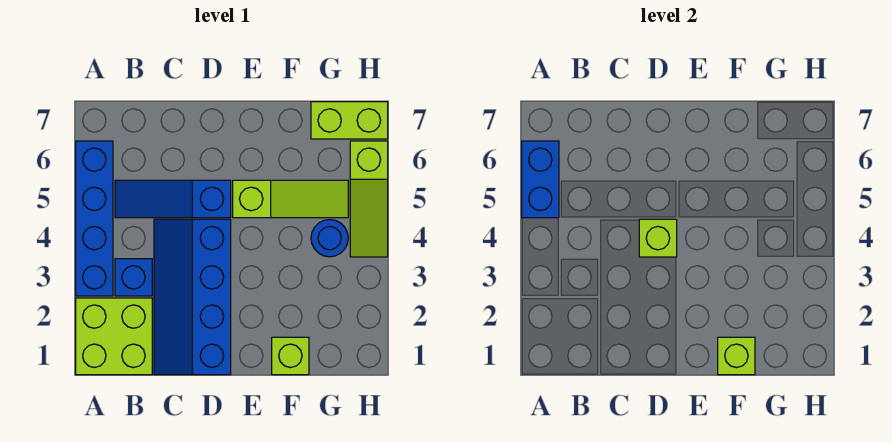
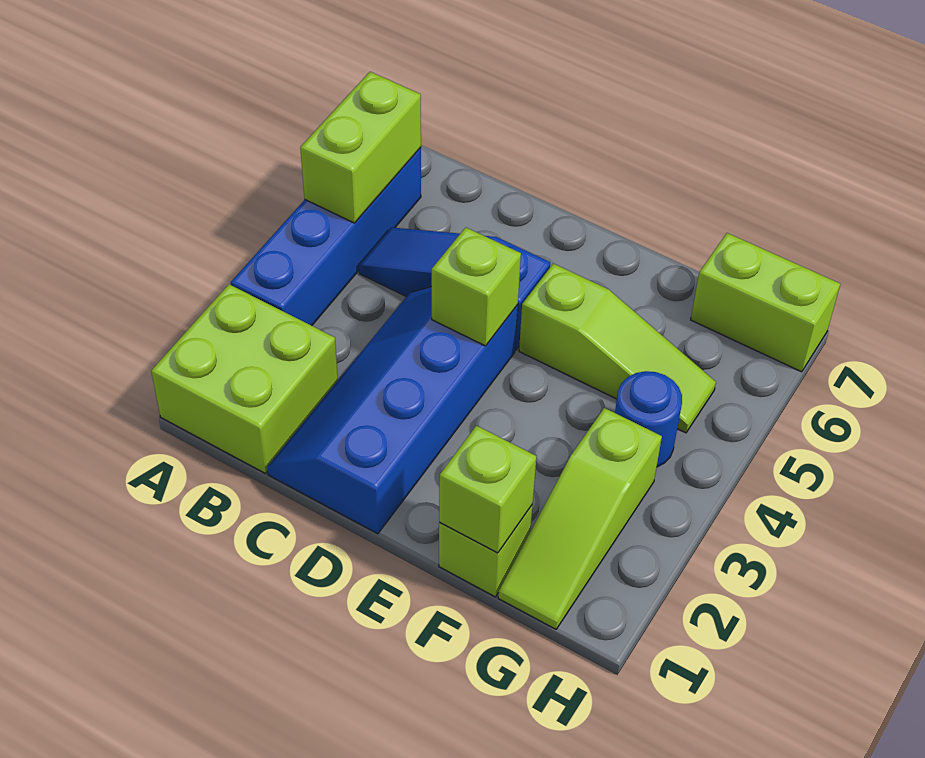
blue brick A5:A6 level 2 -> lime brick A5:A6 level 2
blue brick B3 level 1 -> none
lime slope H4:H6 level 1 top 6 -> lime slope G1:G3 level 1 top 3

